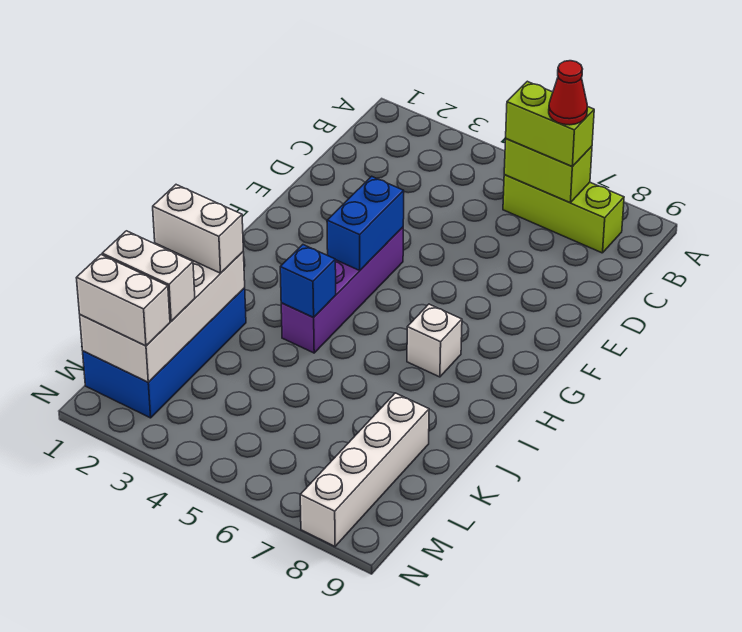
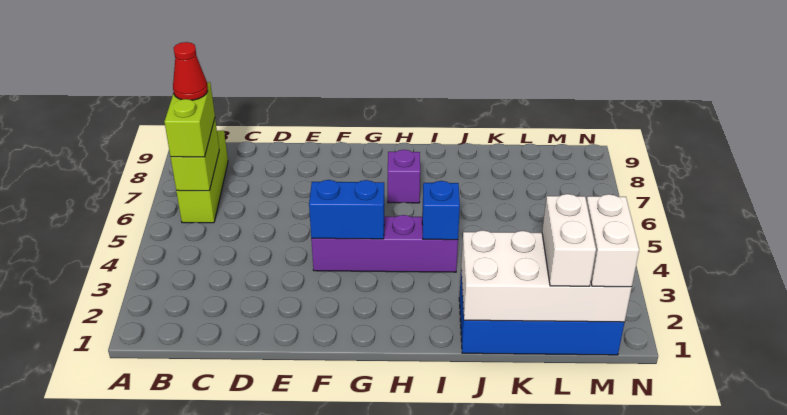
white brick H7 level 1 -> purple brick H7 level 1
white brick J1:J2 level 3 -> none
white brick K8:N8 level 1 -> none

